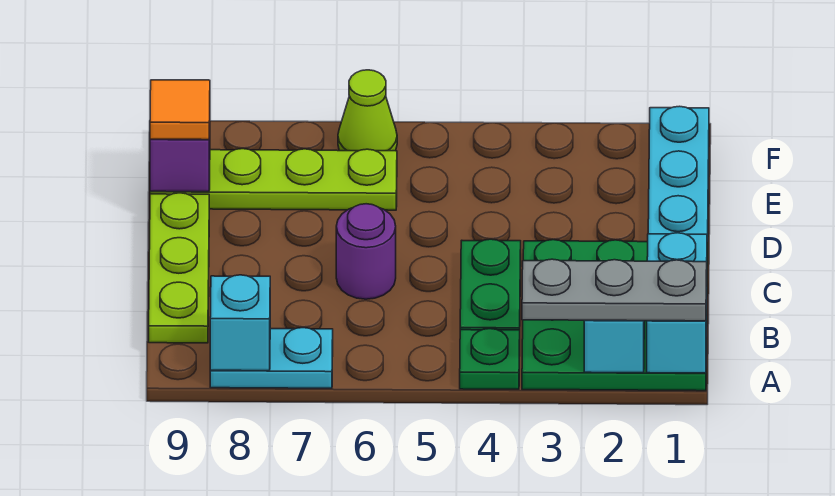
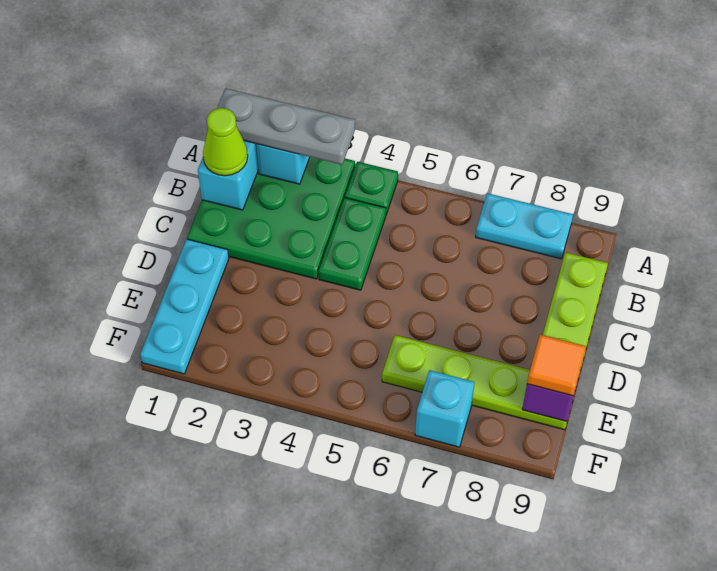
cyan brick A8 level 2 -> cyan brick F7 level 1
purple round brick C6 level 1 -> none
lime cone F6 level 1 -> lime cone B1 level 3

